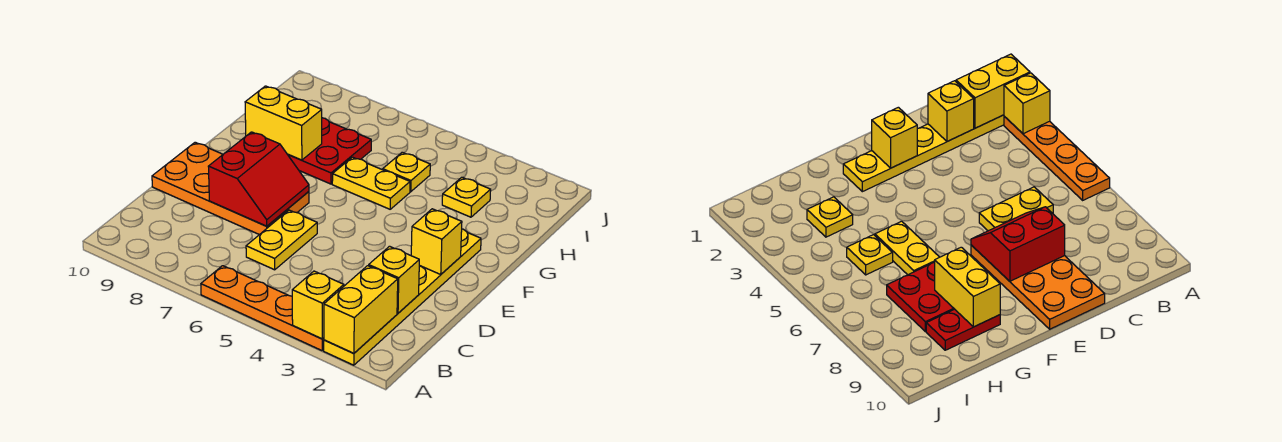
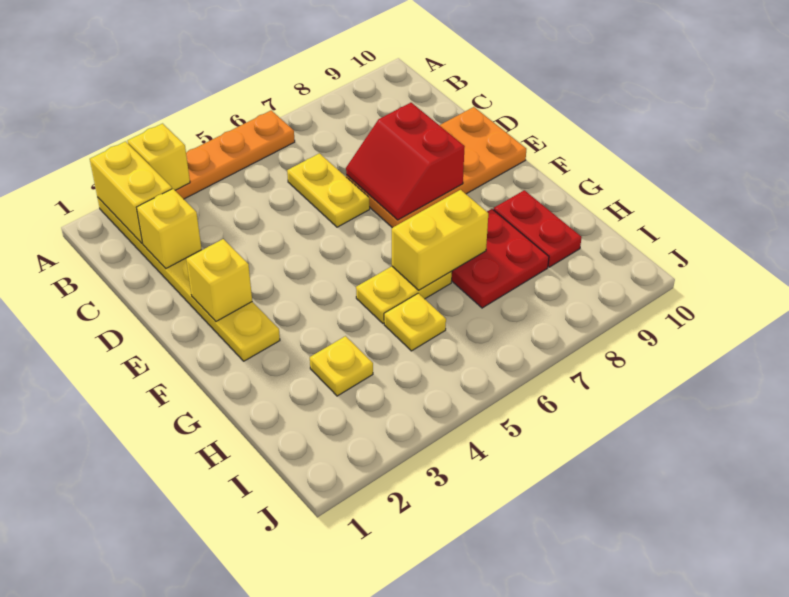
yellow brick G8:G9 level 2 -> yellow brick G6:G7 level 2

